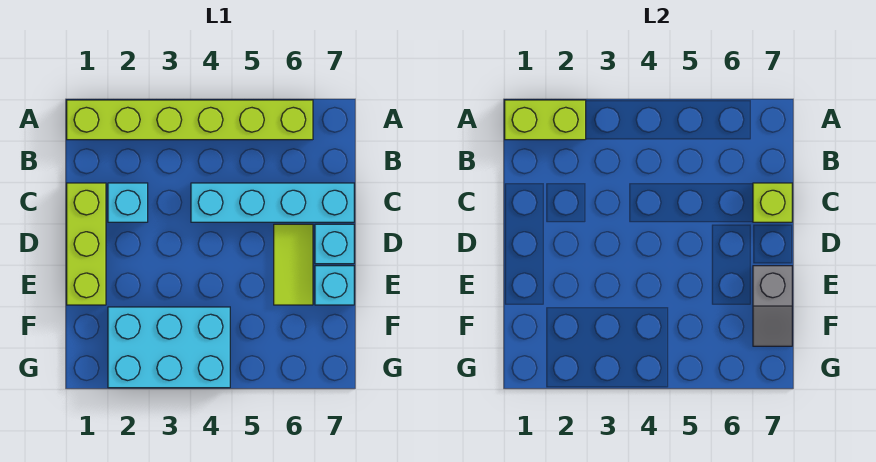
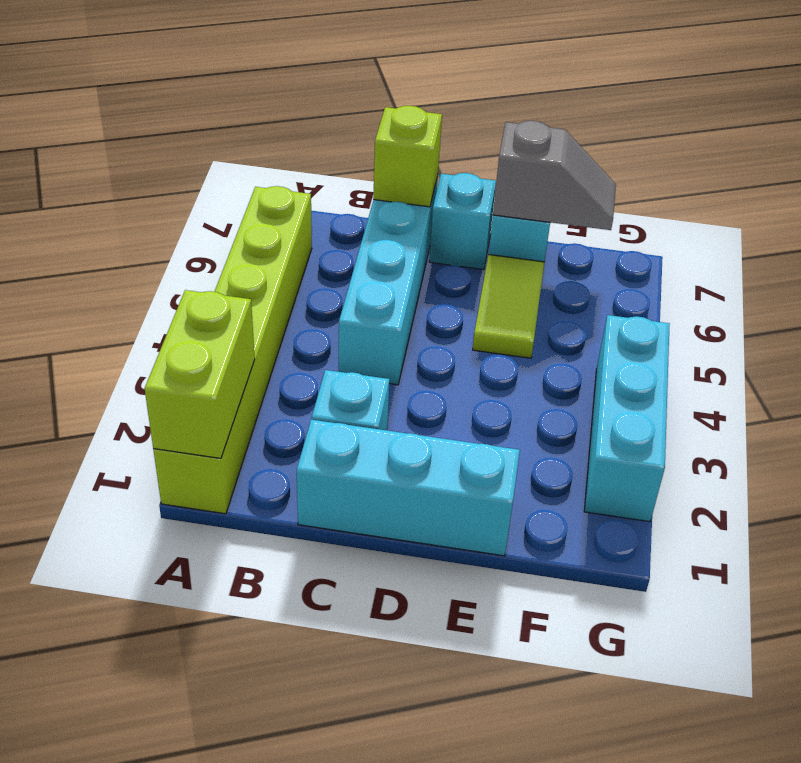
lime brick C1:E1 level 1 -> cyan brick C1:E1 level 1
lime tile D6:E6 level 1 -> lime tile E5:E6 level 1
cyan brick F2:G4 level 1 -> cyan brick G2:G4 level 1

